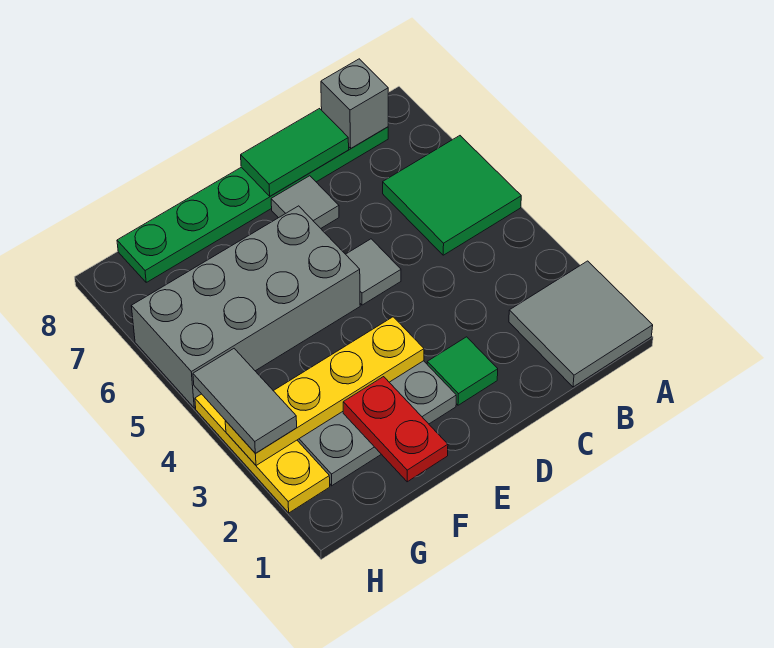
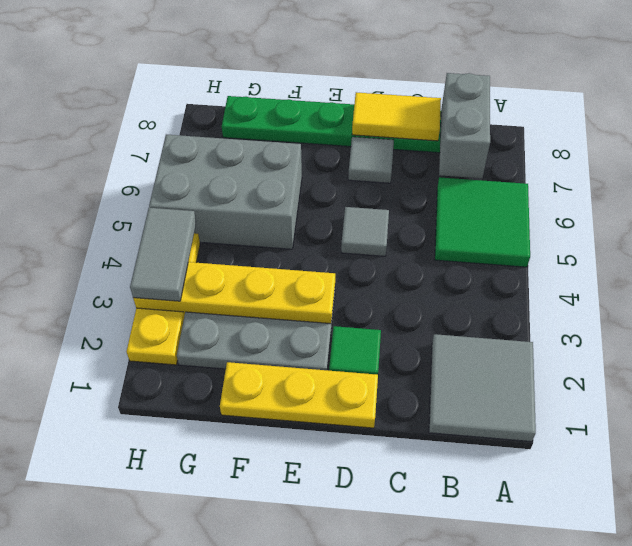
grey brick B8 level 2 -> grey brick B7:B8 level 2
green tile C8:D8 level 2 -> yellow tile C8:D8 level 2
none -> yellow plate D1:F1 level 1
grey brick E5:H6 level 1 -> grey brick F5:H6 level 1
red plate F1:F2 level 2 -> none

